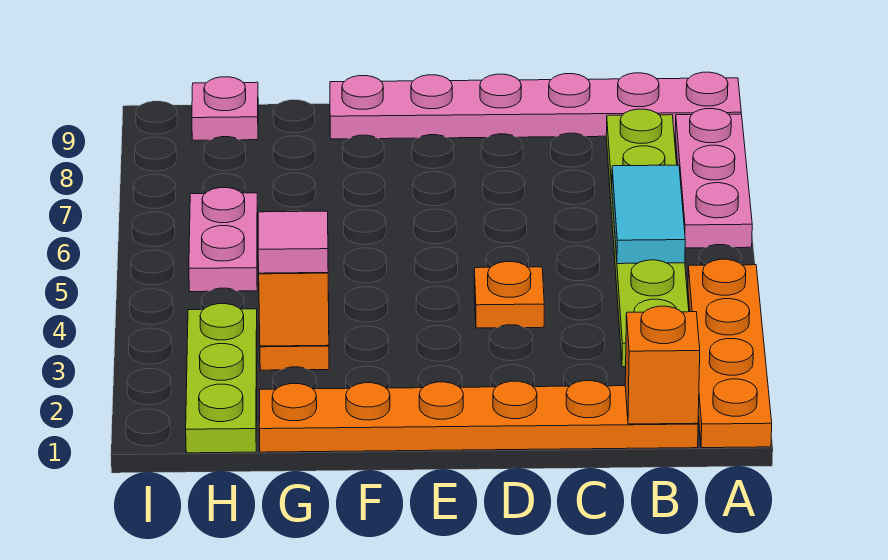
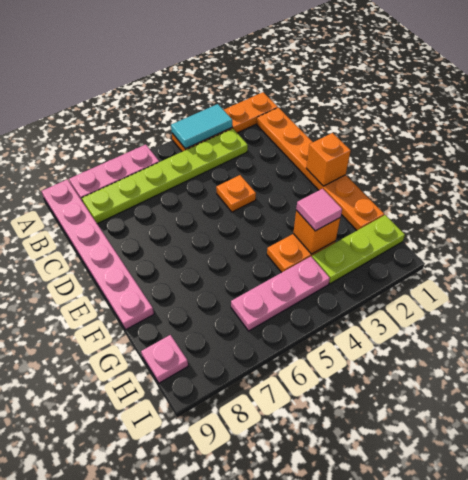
orange brick B1 level 2 -> orange brick E1 level 2
cyan tile B5:B6 level 2 -> cyan tile A3:A4 level 2
pink plate H5:H6 level 1 -> pink plate H4:H6 level 1

